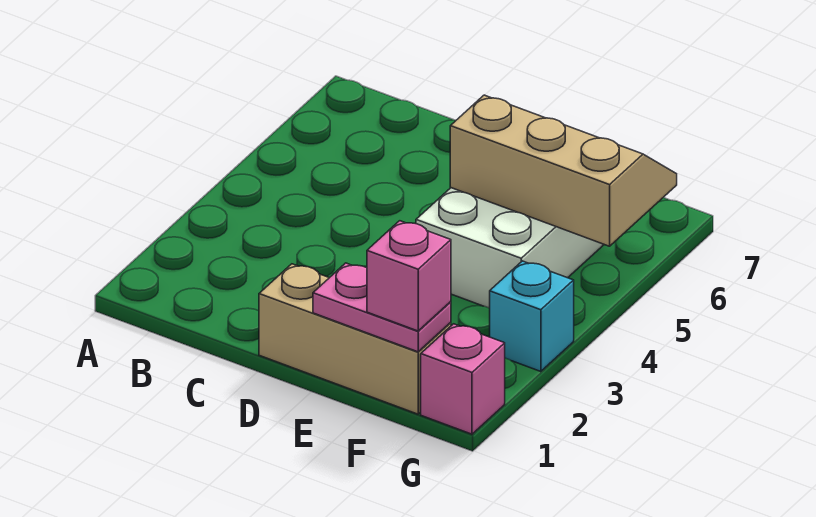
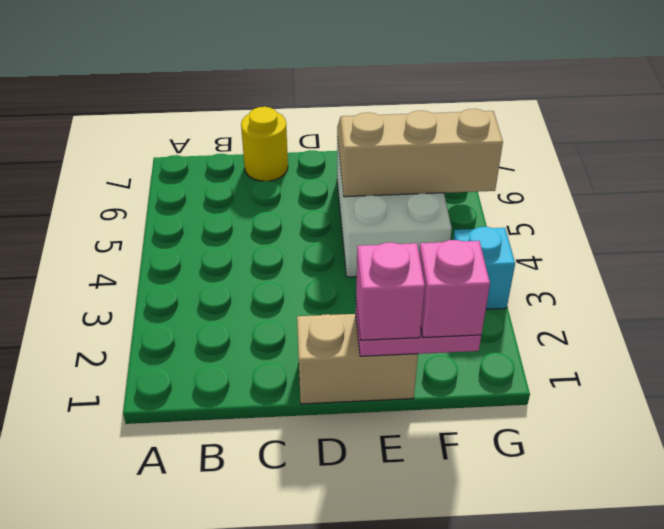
none -> yellow round brick C7 level 1
tan brick D1:F1 level 1 -> tan brick D1:E1 level 1
pink brick G1 level 1 -> pink brick E1 level 3

